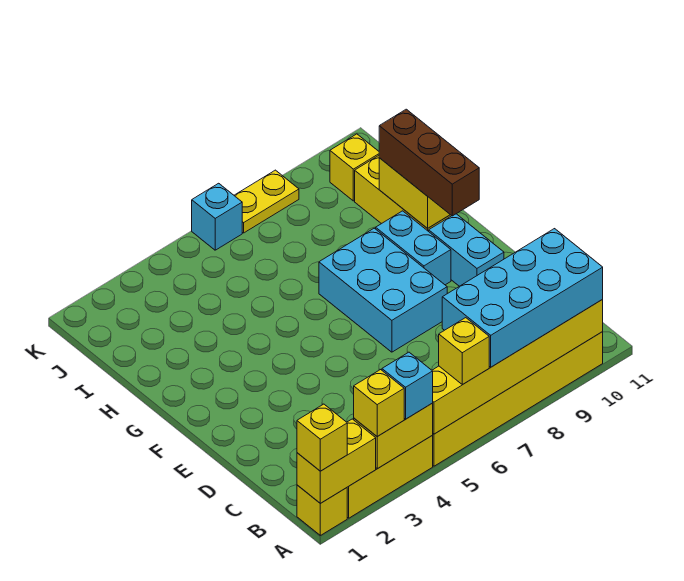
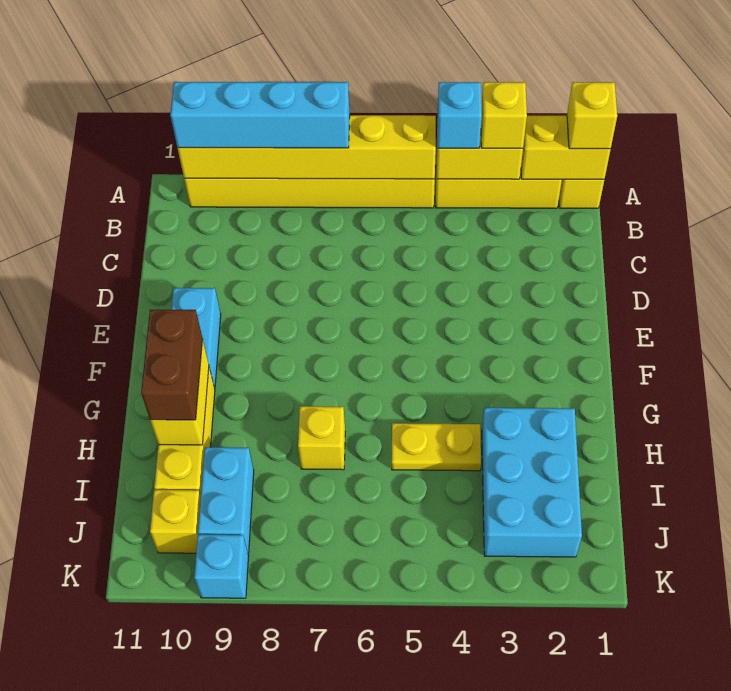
yellow brick A6 level 3 -> yellow brick H7 level 1
cyan brick A7:B10 level 3 -> cyan brick A7:A10 level 3
cyan brick E7:G8 level 1 -> cyan brick H2:J3 level 1
cyan brick F9:G9 level 1 -> cyan brick I9:J9 level 1
brown brick F10:H10 level 3 -> brown brick G10:H10 level 3
cyan brick K6 level 1 -> cyan brick K9 level 1
yellow plate K7:K8 level 1 -> yellow plate H4:H5 level 1

